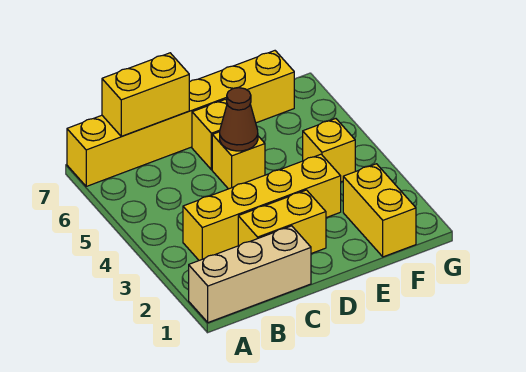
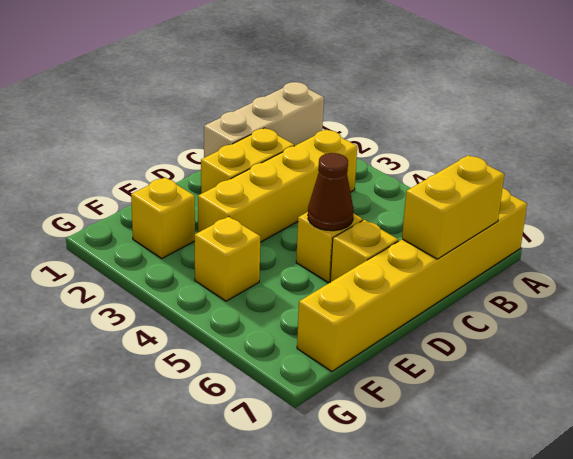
yellow brick F1:F2 level 1 -> yellow brick F2 level 1

